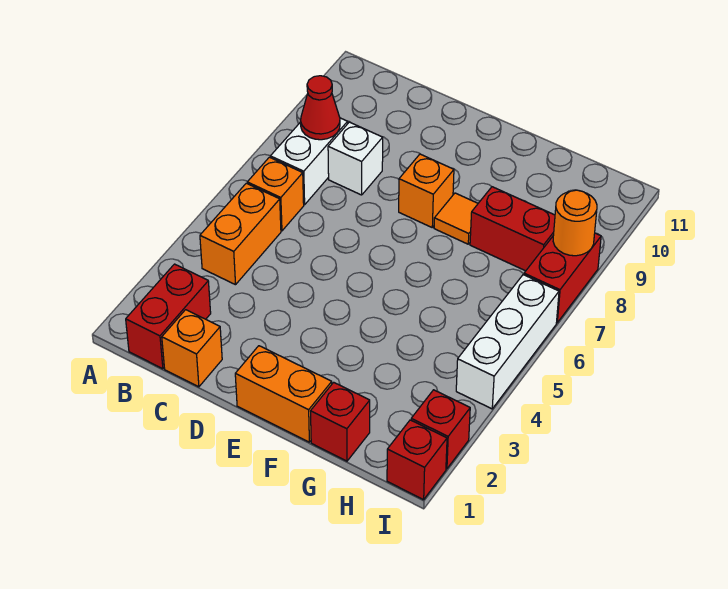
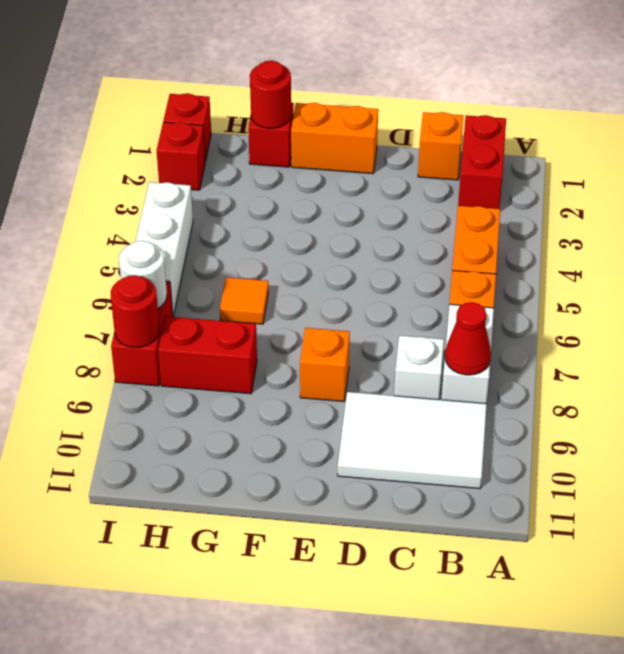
none -> white tile B9:D10 level 1
orange tile F8 level 1 -> orange tile G6 level 1
none -> red round brick G1 level 2
none -> white round brick I7 level 2
orange round brick I8 level 2 -> red round brick I8 level 2

